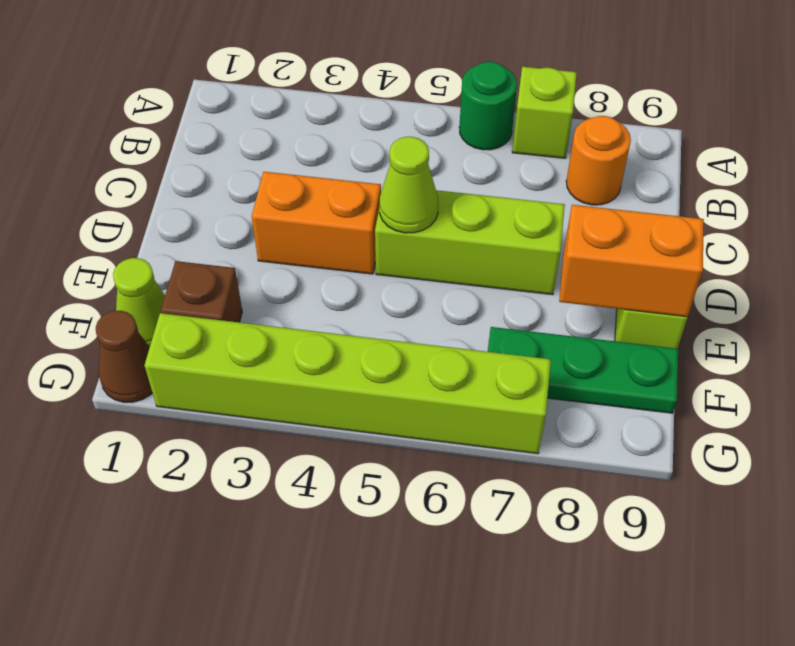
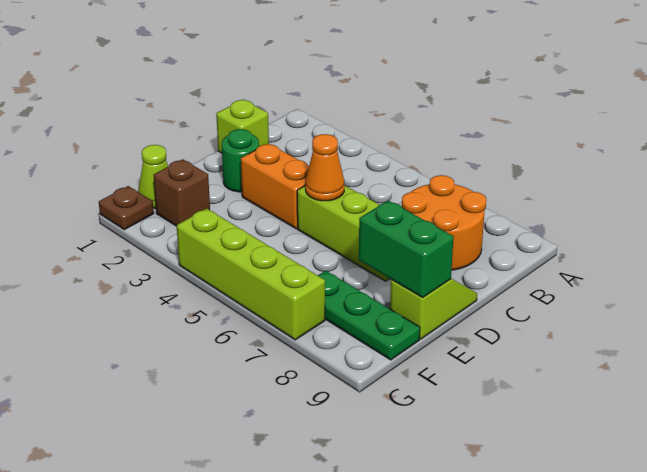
green round brick A6 level 1 -> green round brick D2 level 1
lime brick A7 level 1 -> lime brick C1 level 1
orange round brick B8 level 1 -> orange round brick B7:C8 level 1
lime cone D5 level 2 -> orange cone D5 level 2
orange brick E8:E9 level 2 -> green brick E8:E9 level 2
brown cone G1 level 1 -> brown plate G1 level 1
lime brick G2:G7 level 1 -> lime brick G4:G7 level 1

